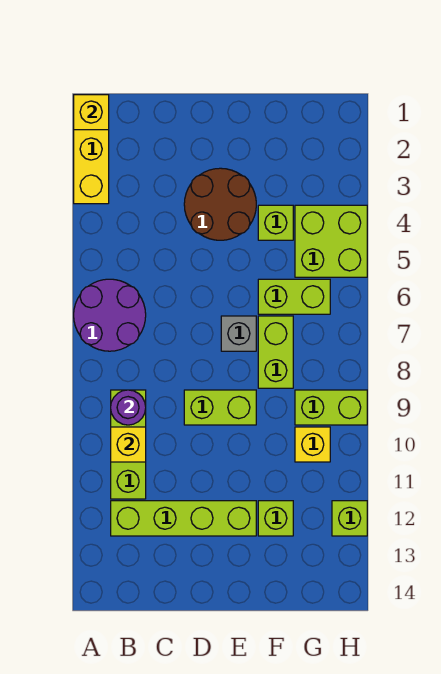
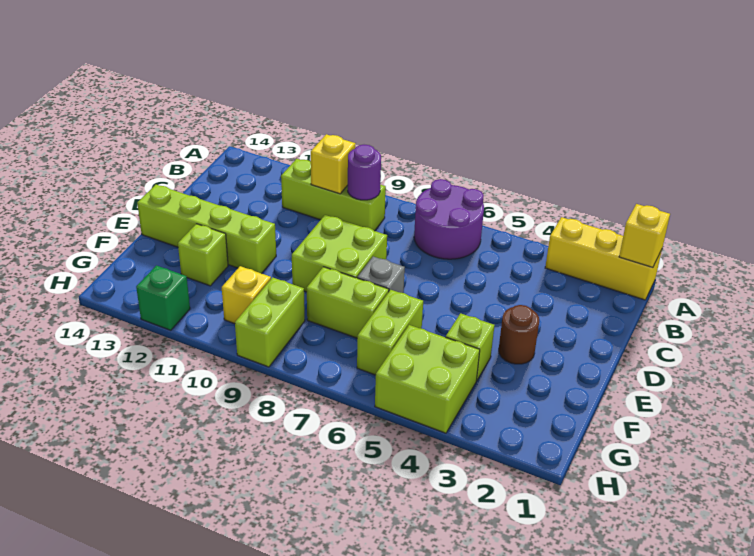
lime brick B12:E12 level 1 -> lime brick E11:E14 level 1
brown round brick D3:E4 level 1 -> brown round brick E3 level 1
lime brick D9:E9 level 1 -> lime brick D8:E9 level 1
lime brick H12 level 1 -> green brick H12 level 1

